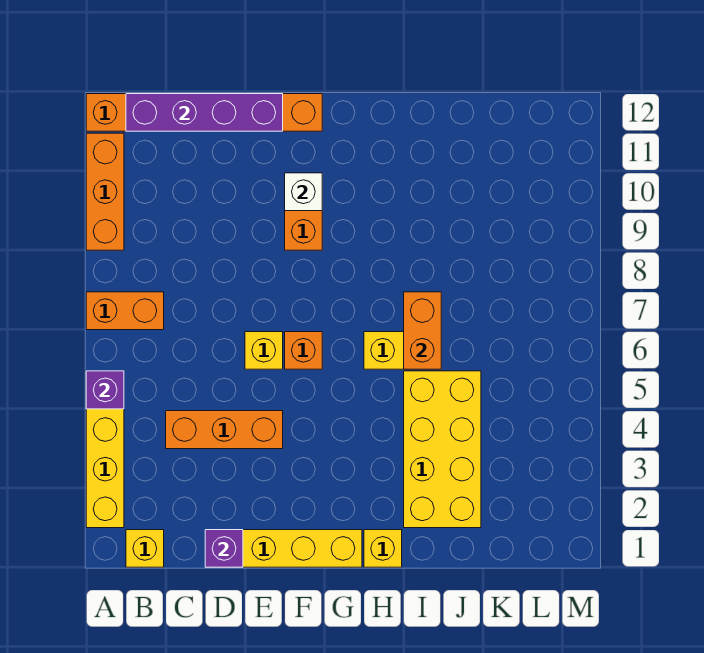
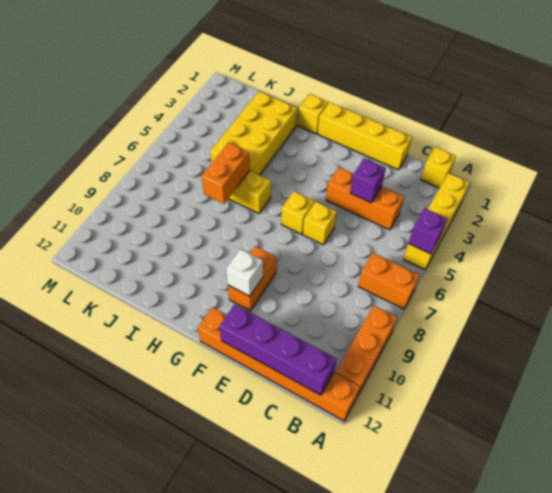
purple brick D1 level 2 -> purple brick D4 level 2
orange brick F6 level 1 -> yellow brick F6 level 1

